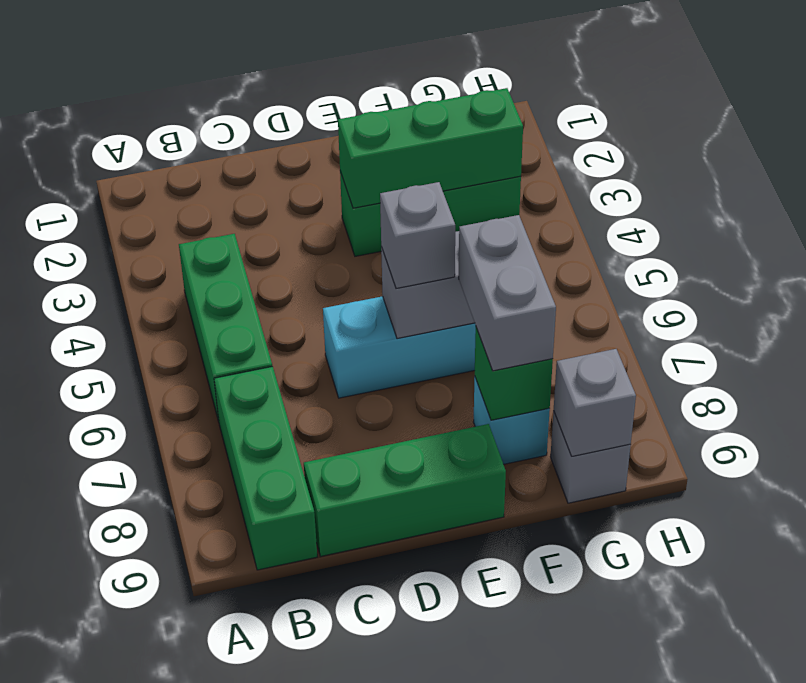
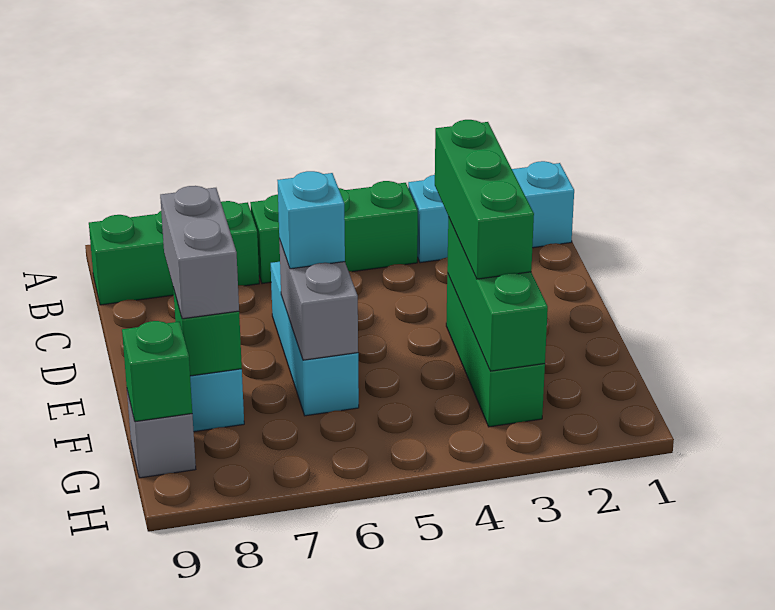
none -> cyan brick B1:B3 level 1
green brick C9:E9 level 1 -> green brick D3:F3 level 3
grey brick E6 level 3 -> cyan brick E6 level 3
grey brick F7:F8 level 3 -> grey brick E8:F8 level 3
grey brick G9 level 2 -> green brick G9 level 2

